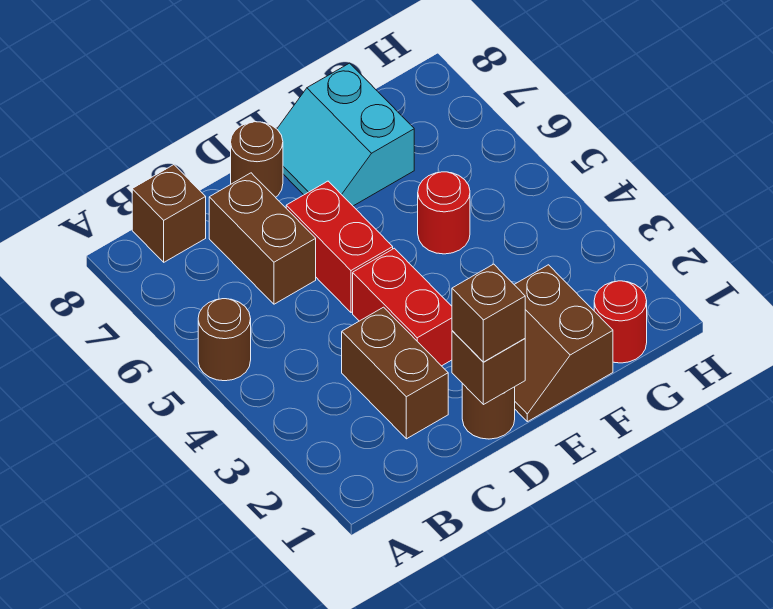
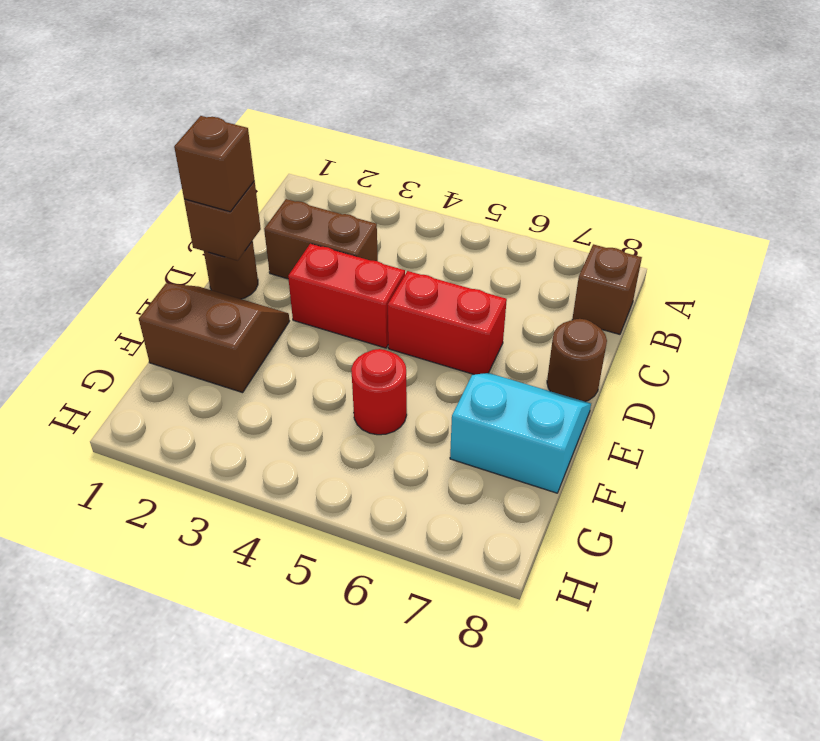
brown round brick A5 level 1 -> none
brown brick C6:C7 level 1 -> none
red round brick G1 level 1 -> none

